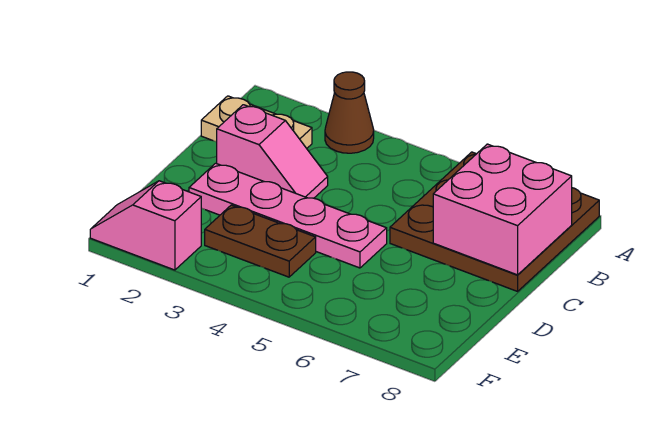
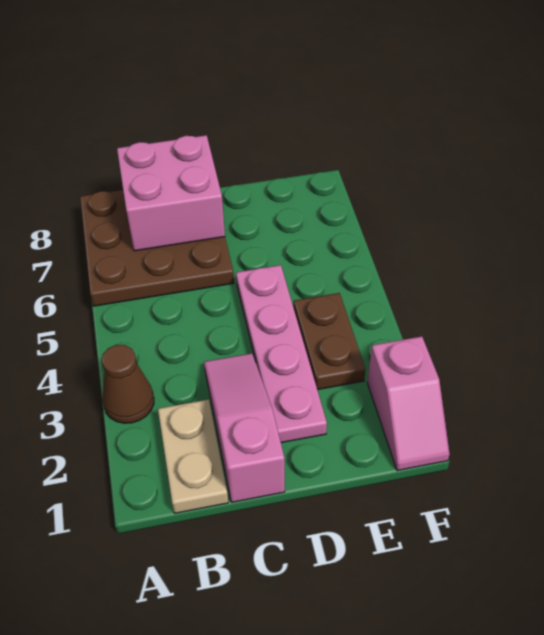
pink slope C2:C3 level 1 top 2 -> pink slope C1:C3 level 1 top 1

